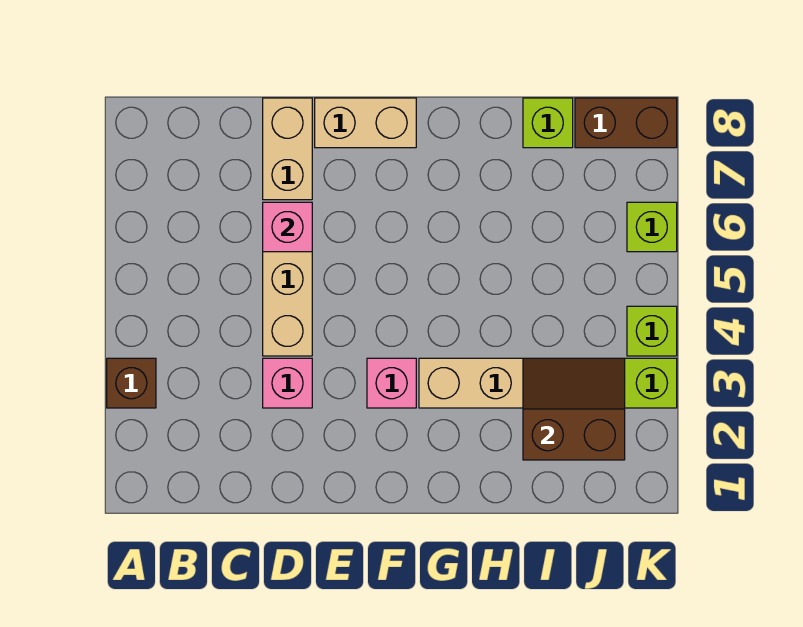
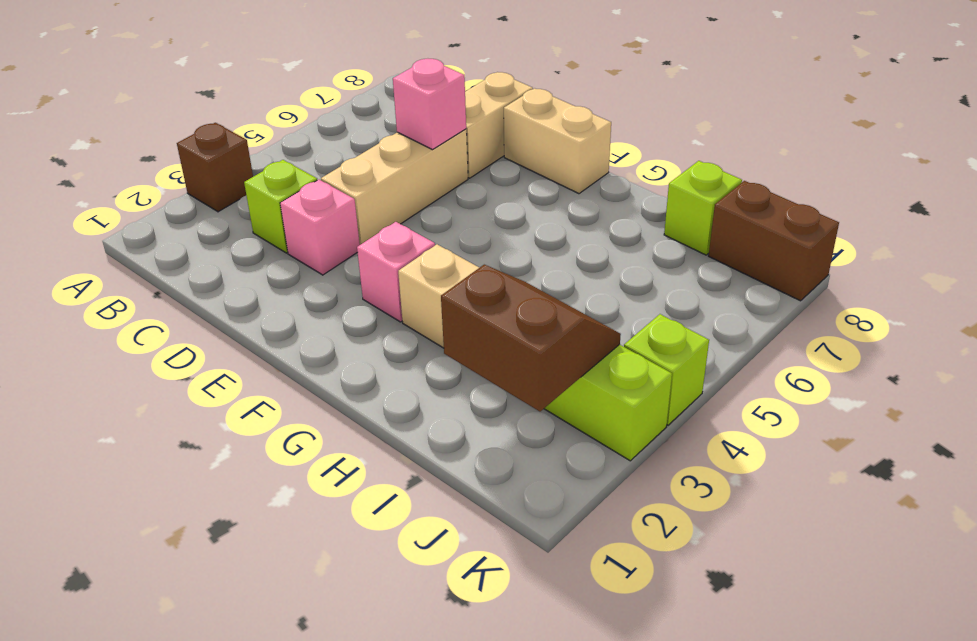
lime brick K6 level 1 -> lime brick C3 level 1

